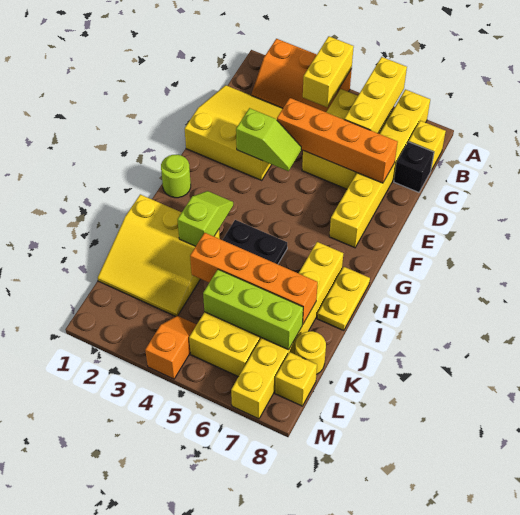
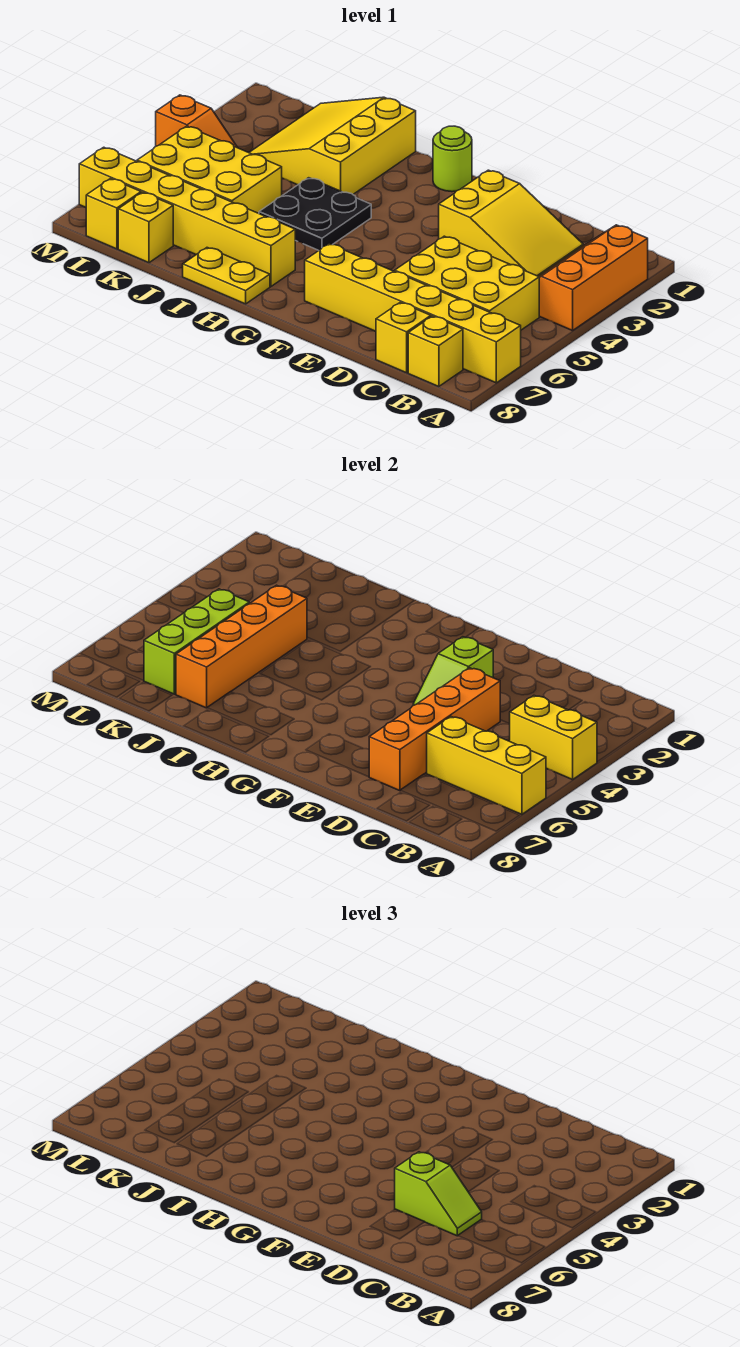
yellow slope C1:E3 level 1 top E -> yellow slope C2:E3 level 1 top E
black brick C8 level 1 -> yellow brick C8 level 1
lime slope H3:I3 level 2 top I -> lime slope C6:D6 level 3 top D
yellow round brick K8 level 1 -> yellow brick K8 level 1

